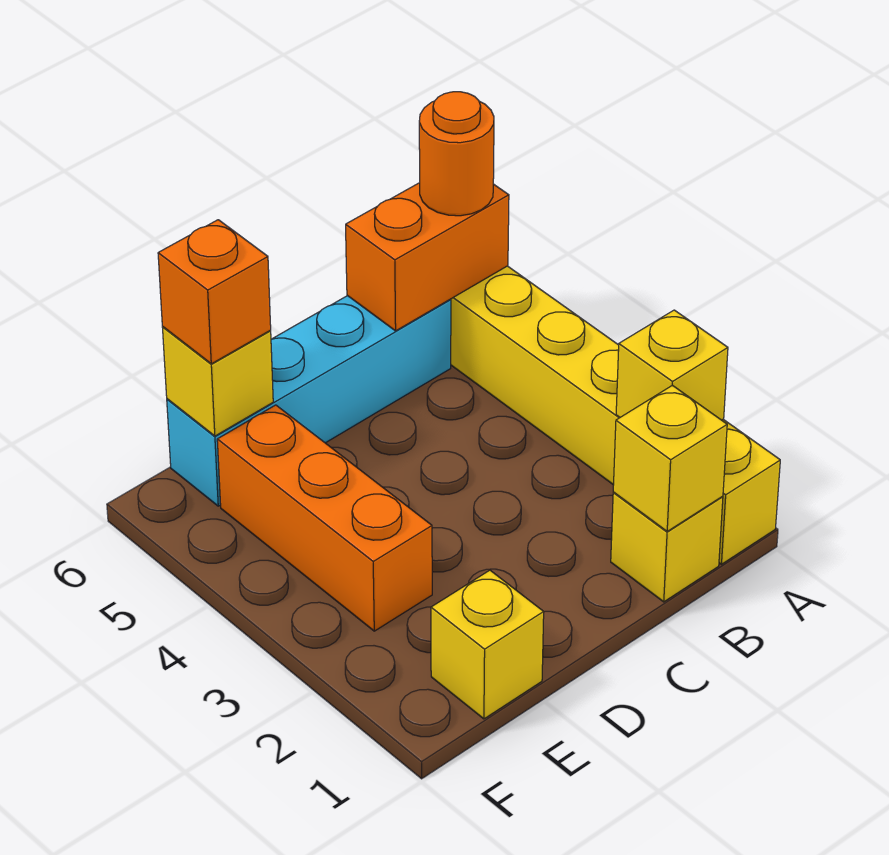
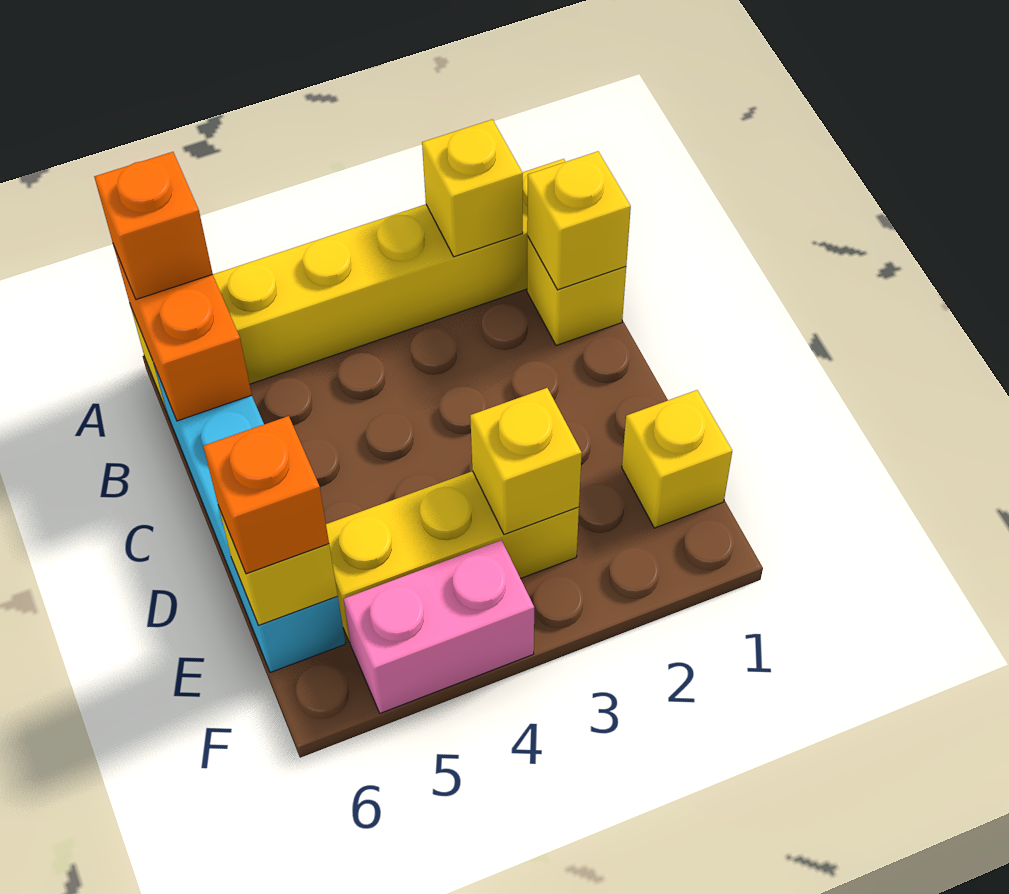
orange round brick A6 level 3 -> orange brick A6 level 3
orange brick E3:E5 level 1 -> yellow brick E3:E5 level 1
none -> yellow brick E3 level 2
none -> pink brick F4:F5 level 1

